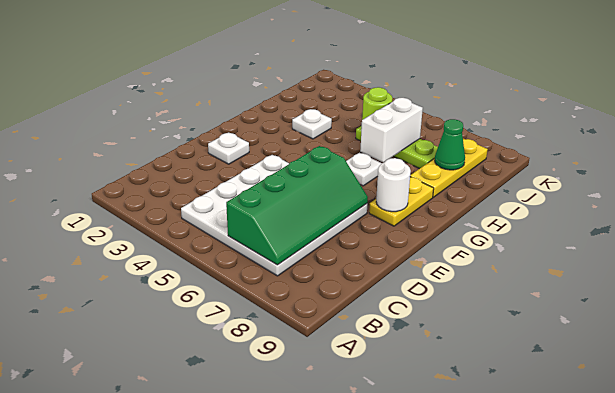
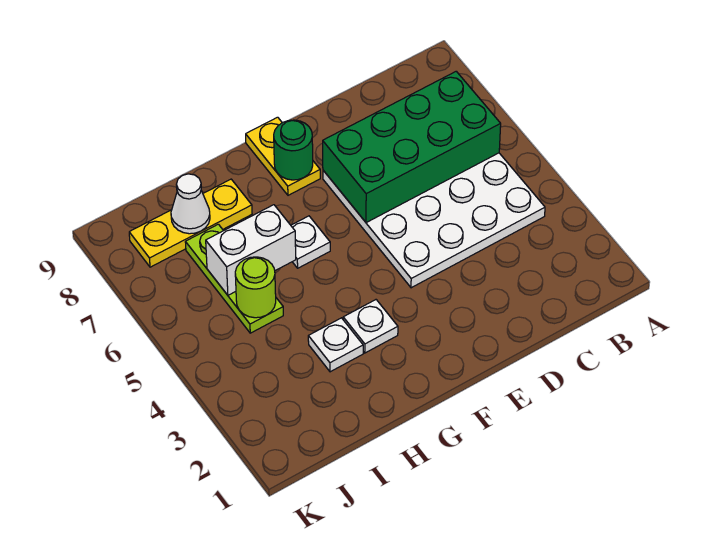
green slope B6:E7 level 2 top 6 -> green brick B6:E7 level 2
white plate E2 level 1 -> white plate G3 level 1
yellow plate F8:G8 level 1 -> yellow plate F8:F9 level 1
white round brick F8 level 2 -> green round brick F8 level 2
green cone I8 level 2 -> white cone I8 level 2

